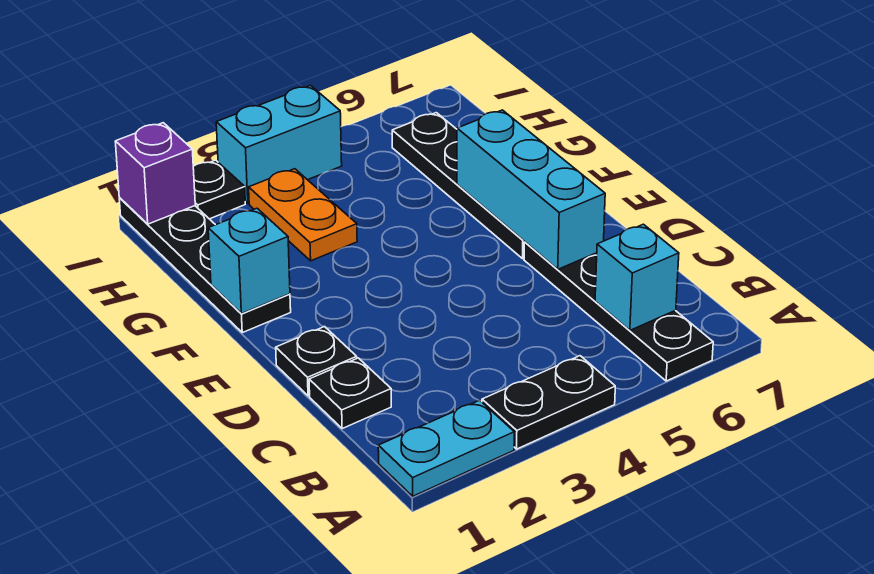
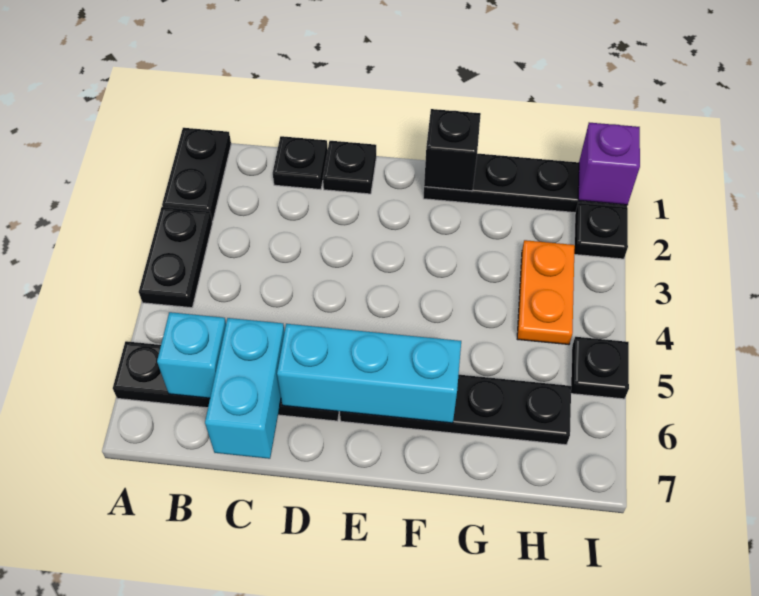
cyan plate A1:A2 level 1 -> black plate A1:A2 level 1
cyan brick F1 level 2 -> black brick F1 level 2
orange plate G3:H3 level 1 -> orange plate H3:H4 level 1
cyan brick I3:I4 level 1 -> cyan brick C6:C7 level 2
none -> black plate I5 level 1

